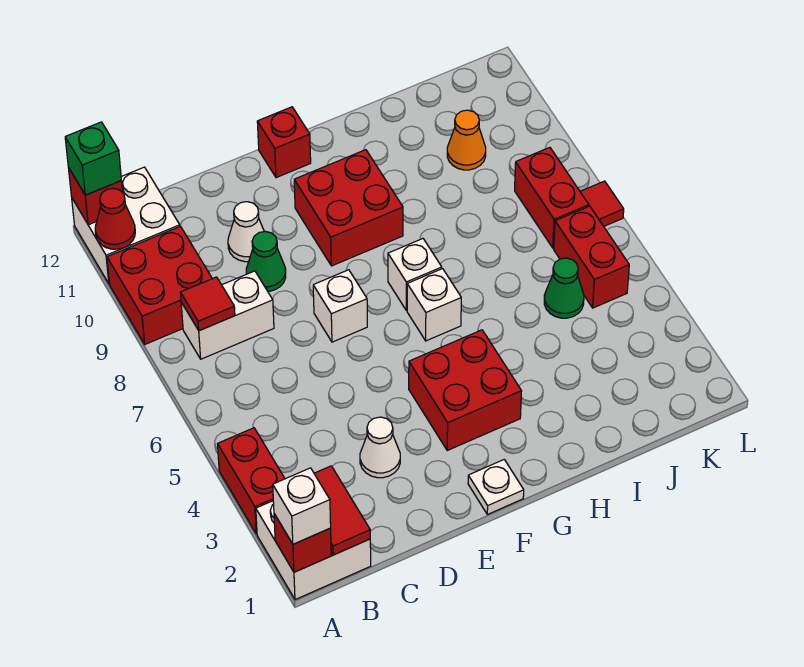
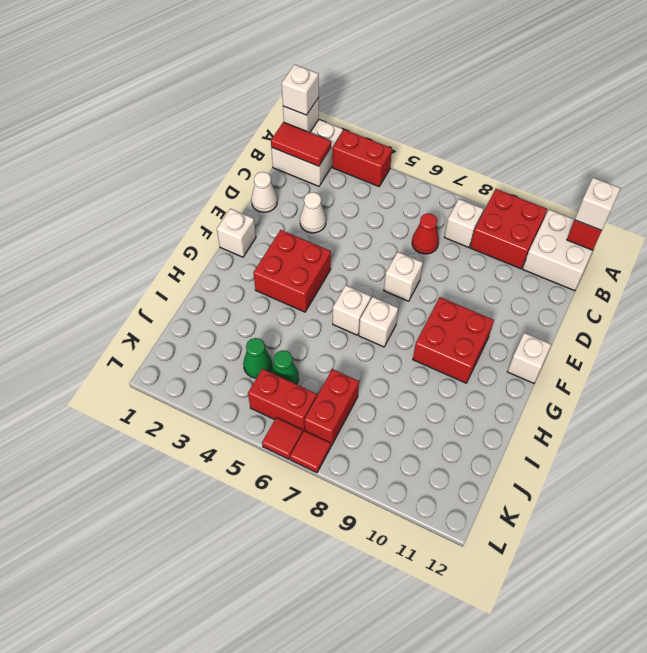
red brick A1 level 2 -> white brick A1 level 2
red cone A11 level 2 -> red cone C7 level 1
green brick A12 level 3 -> white brick A12 level 3
white brick B8:C8 level 1 -> white brick B8 level 1
red tile B8 level 2 -> red tile L6 level 1
green cone D9 level 1 -> green cone J4 level 1
white cone D10 level 1 -> white cone D1 level 1
white plate F1 level 1 -> white brick F1 level 1
red brick F12 level 1 -> white brick F12 level 1
orange cone J10 level 1 -> none
red brick K7:K8 level 1 -> red brick J7:K7 level 1

